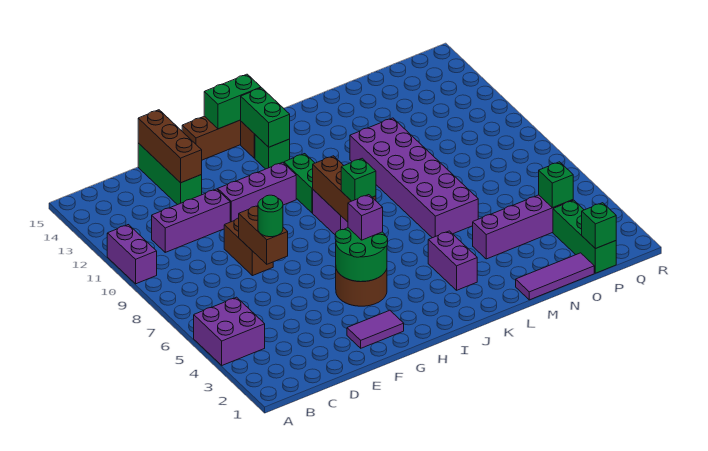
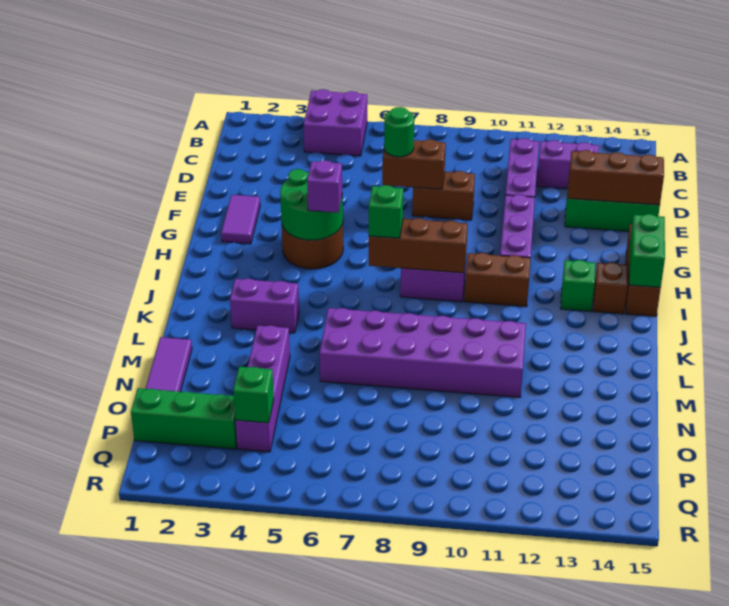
purple brick A10:A11 level 1 -> purple brick C12:C13 level 1
green brick I10:I11 level 1 -> brown brick I10:I11 level 1
green brick I13:I14 level 2 -> none
green brick P1 level 2 -> none

